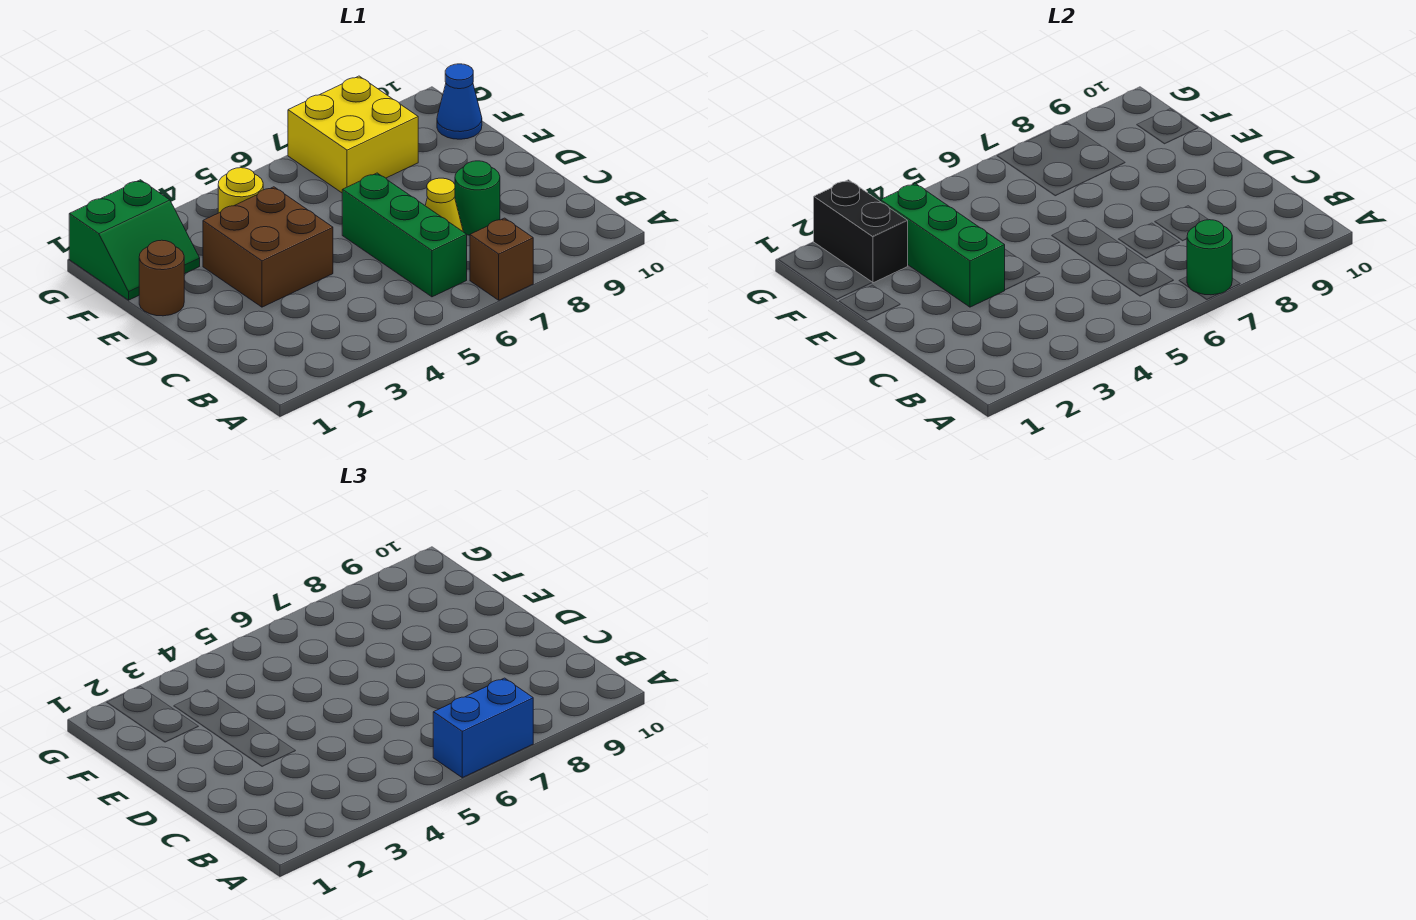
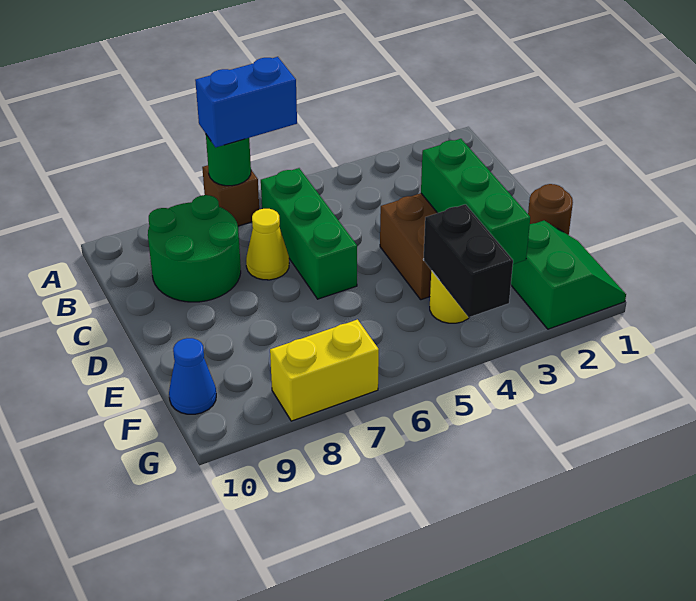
green round brick C8 level 1 -> green round brick B8:C9 level 1
green slope F1:G2 level 1 top G -> green slope F1:G2 level 1 top 2
black brick F2:G2 level 2 -> black brick F4:G4 level 2
yellow brick F7:G8 level 1 -> yellow brick G7:G8 level 1

